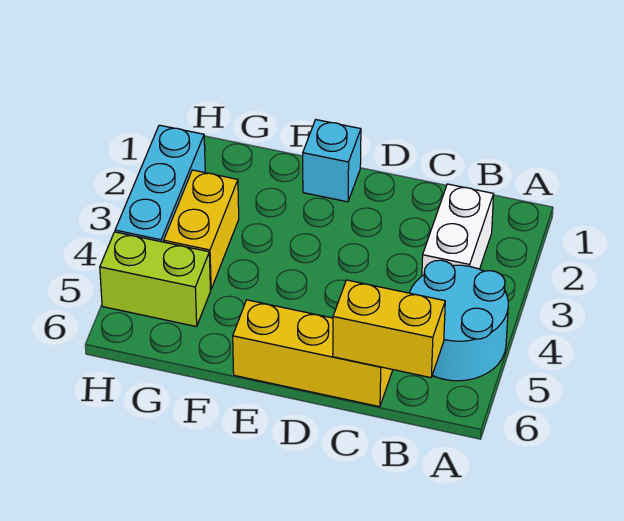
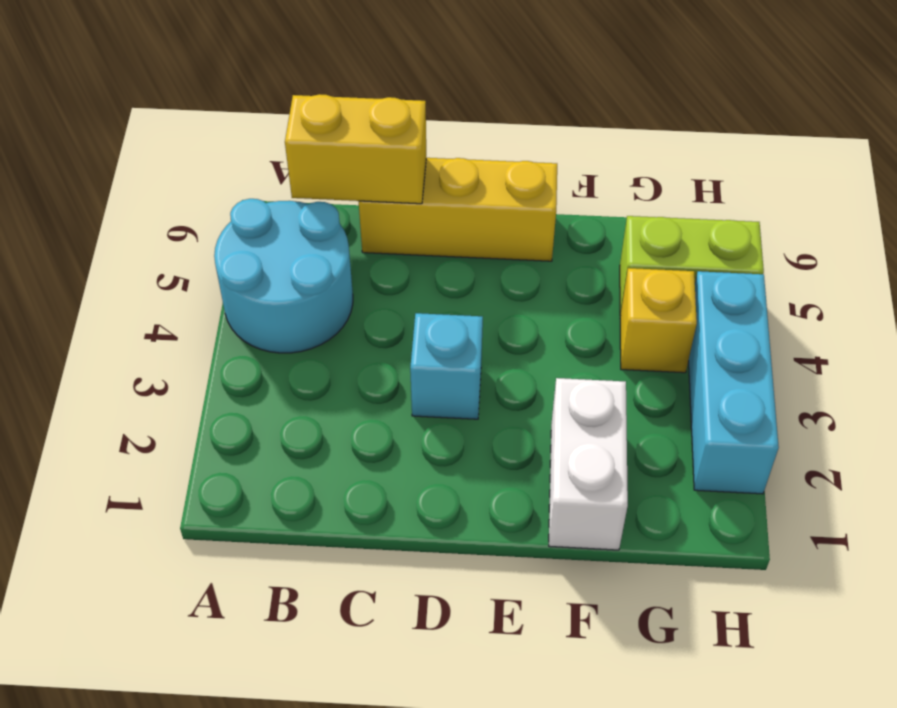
white brick B2:B3 level 1 -> white brick F1:F2 level 1
cyan brick E1 level 1 -> cyan brick D3 level 1
yellow brick G3:G4 level 1 -> yellow brick G4 level 1

